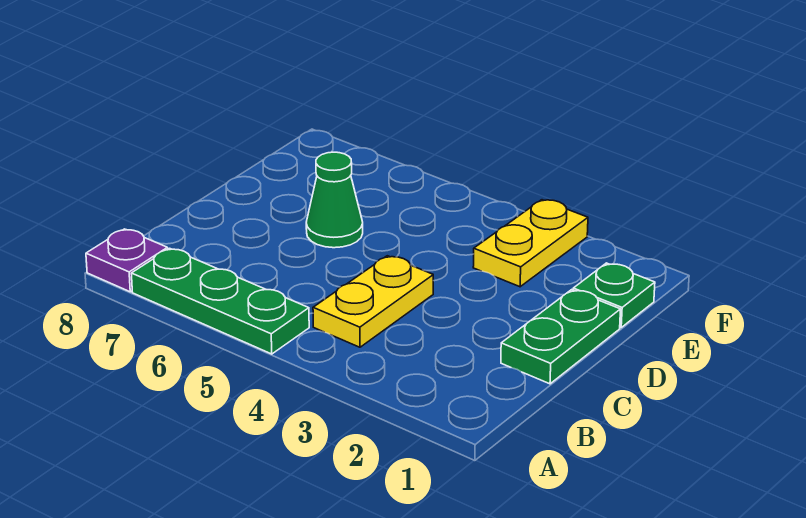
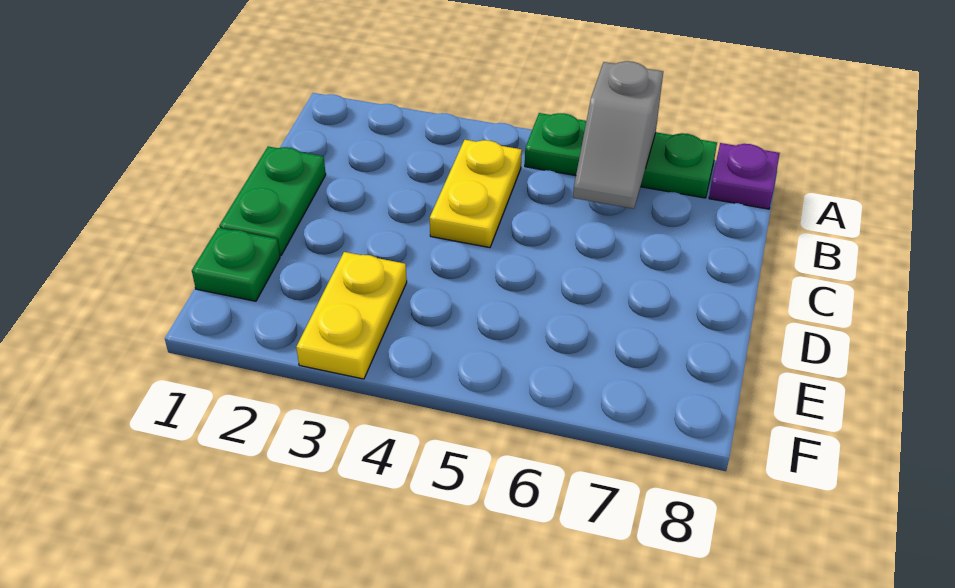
none -> grey slope A6:B6 level 2 top A
green cone D6 level 1 -> none

